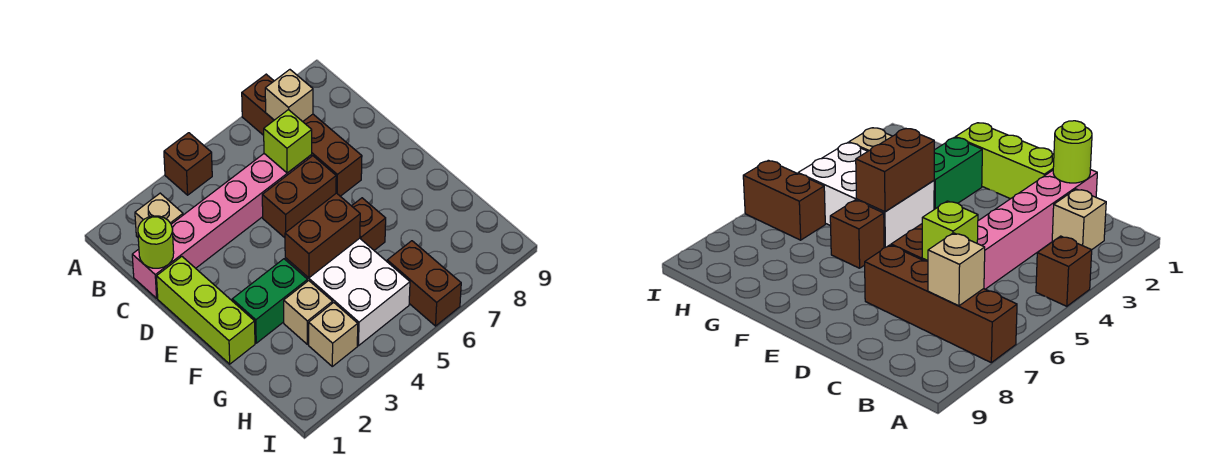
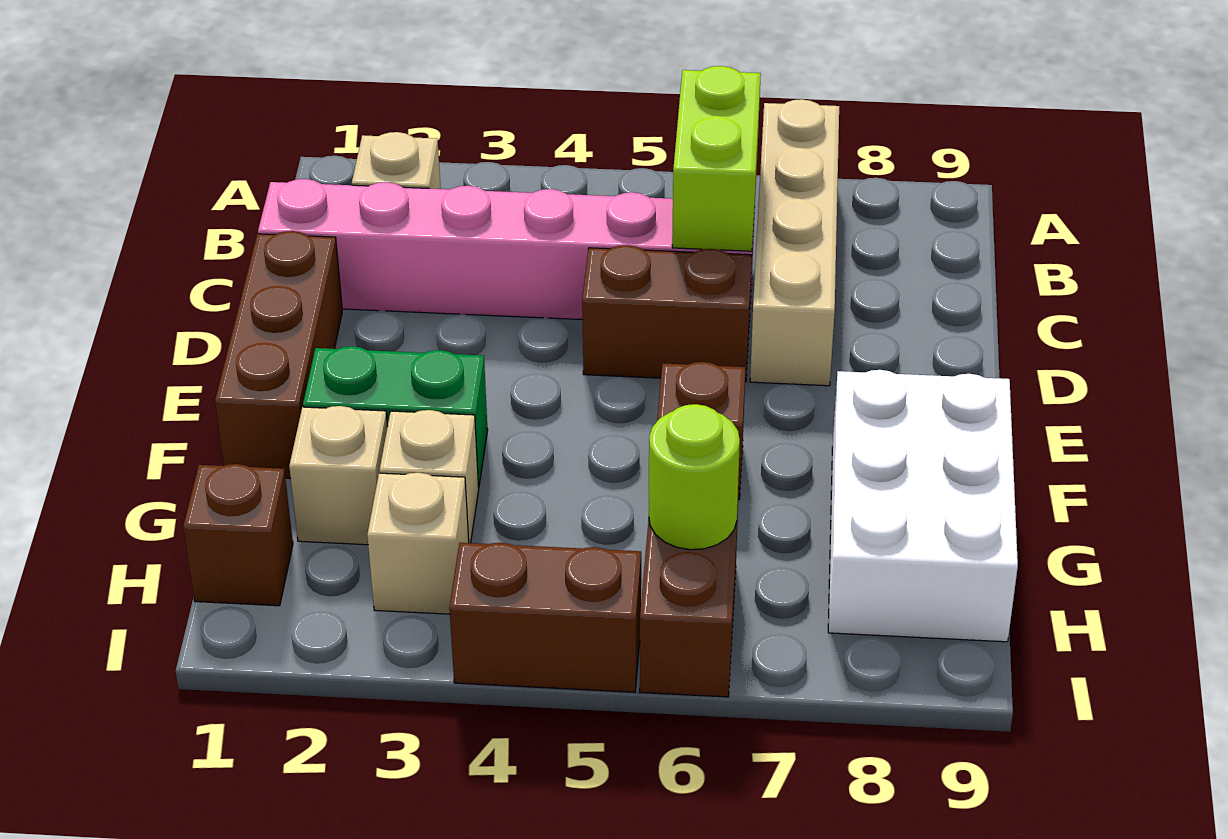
brown brick A4 level 1 -> brown brick H1 level 1
brown brick A7:D7 level 1 -> tan brick A7:D7 level 1
tan brick B7 level 2 -> tan brick G2 level 1
lime round brick C1 level 2 -> lime round brick H6 level 2
lime brick C6 level 2 -> lime brick B6:C6 level 2
lime brick D1:F1 level 1 -> brown brick D1:F1 level 1
white brick F4:H5 level 1 -> white brick F8:H9 level 1
brown brick F4:F5 level 2 -> brown brick I4:I5 level 1

